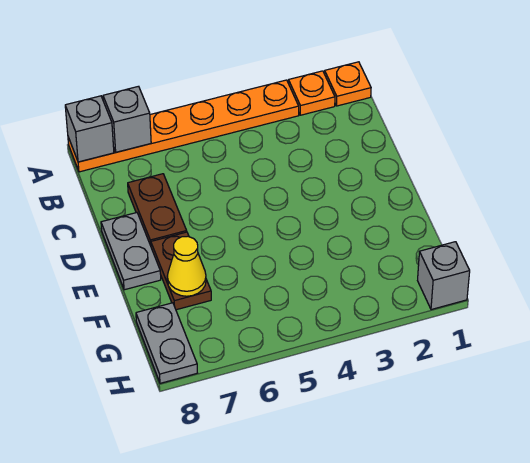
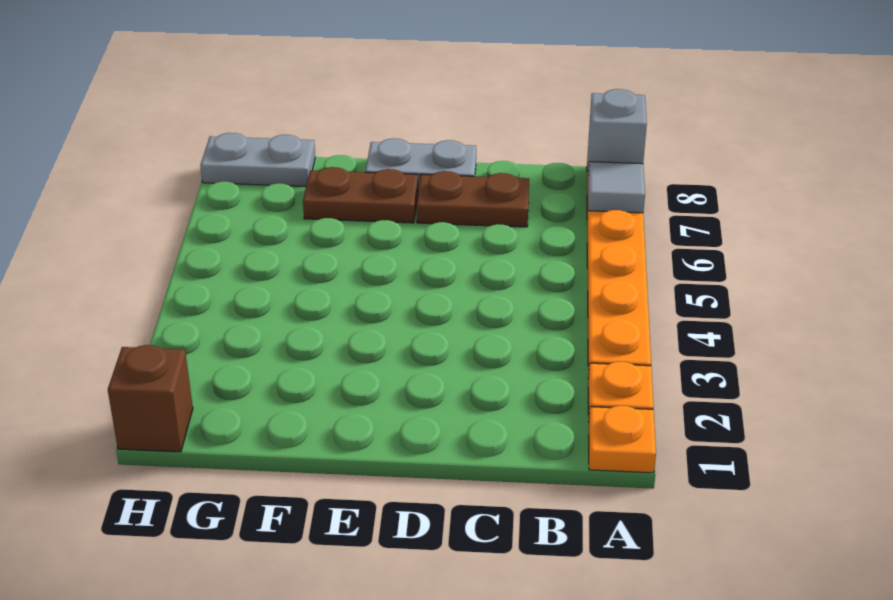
grey brick A7 level 2 -> grey tile A7 level 2
yellow cone F7 level 2 -> none
grey brick H1 level 1 -> brown brick H1 level 1

